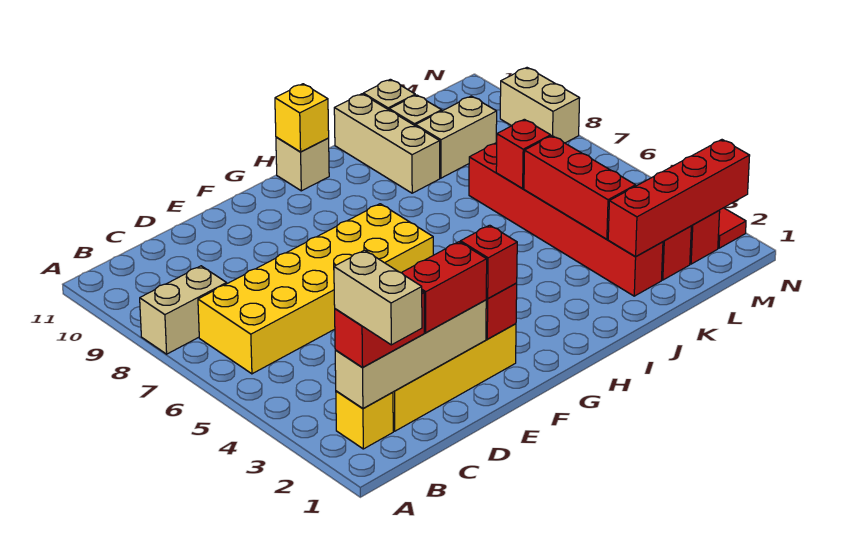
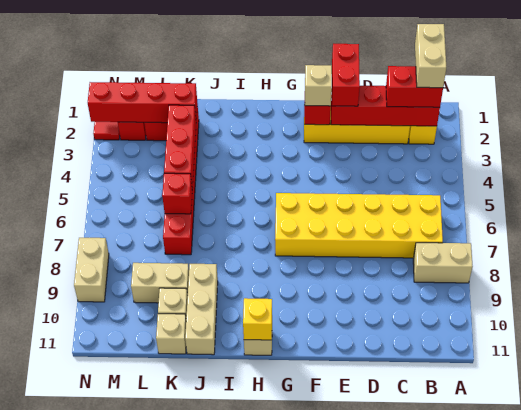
tan brick B2:E2 level 2 -> red brick B2:E2 level 2
red brick D2:E2 level 3 -> red brick E1:E2 level 3
red brick F2 level 3 -> tan brick F2 level 3

